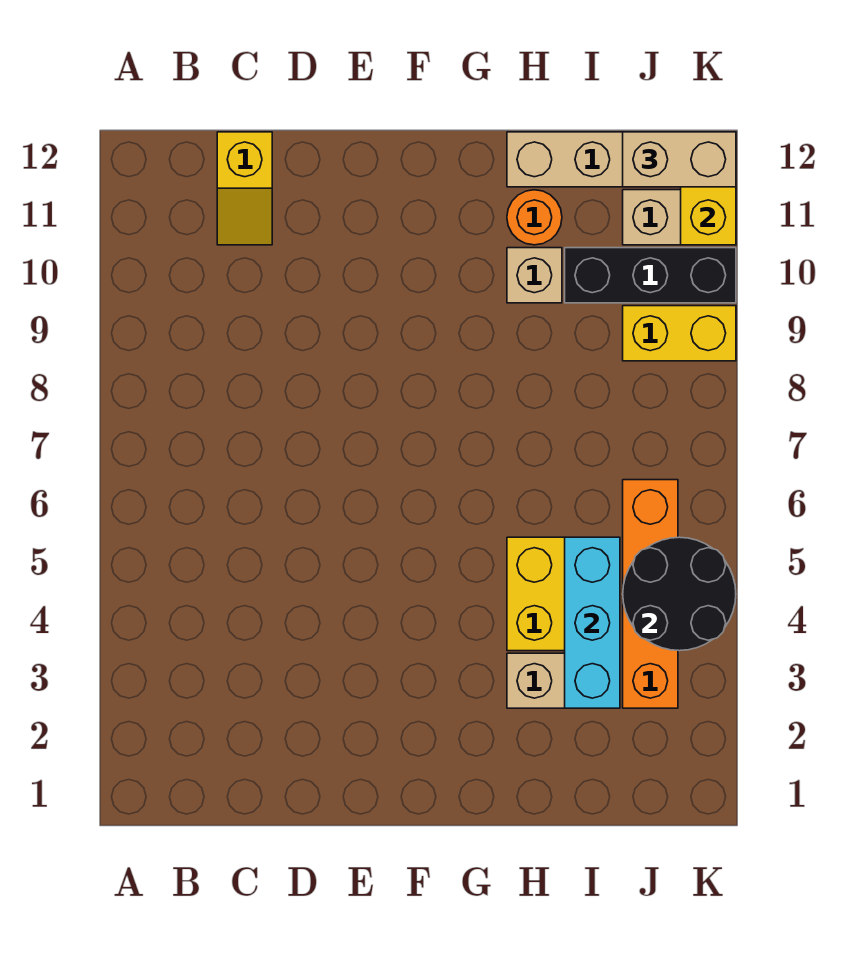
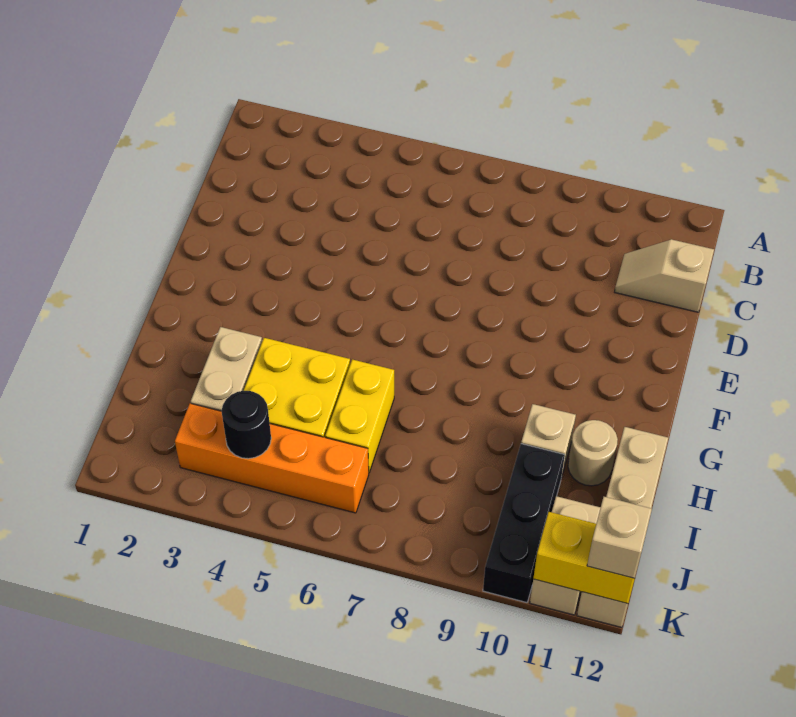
yellow slope C11:C12 level 1 top 12 -> tan slope C11:C12 level 1 top 12
orange round brick H11 level 1 -> tan round brick H11 level 1
cyan brick I3:I5 level 2 -> none
black round brick J4:K5 level 2 -> black round brick J4 level 2
yellow brick J9:K9 level 1 -> yellow brick H6:I6 level 1
tan brick J12:K12 level 3 -> tan brick K12 level 3

